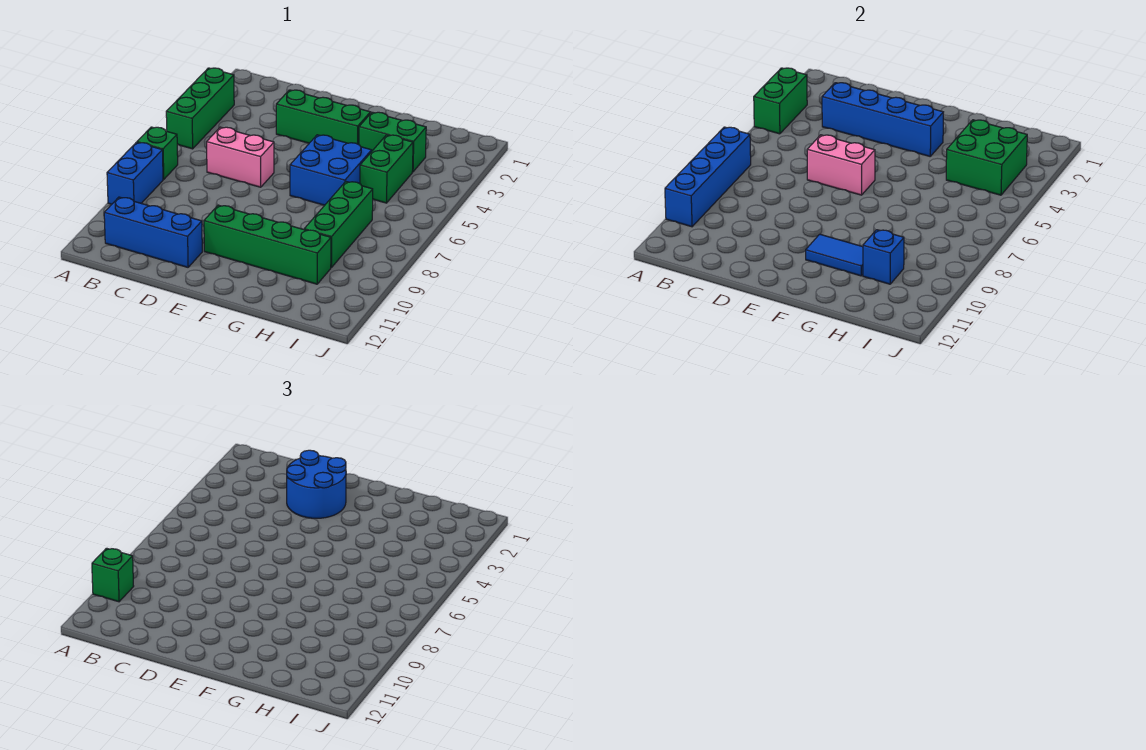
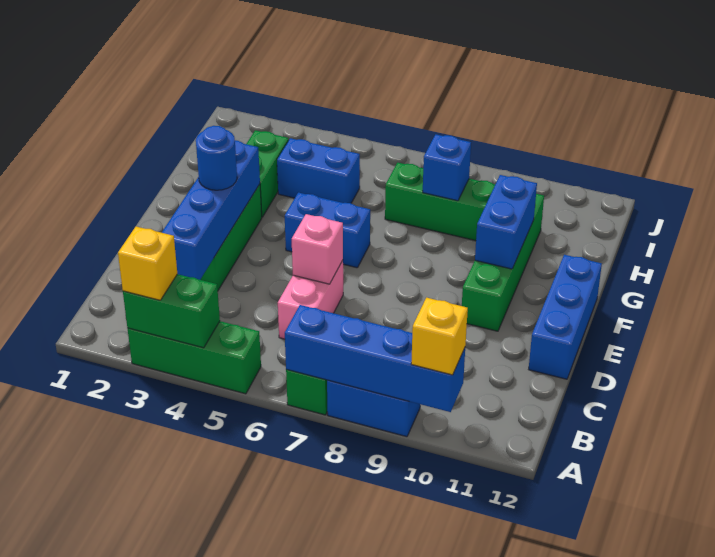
none -> yellow brick A3 level 3
green brick A10 level 3 -> yellow brick A10 level 3
blue brick B11:D11 level 1 -> blue brick D12:F12 level 1
blue round brick D2:E3 level 3 -> blue round brick E3 level 3
pink brick D6:E6 level 2 -> pink brick D6 level 2
blue brick F5:G6 level 1 -> blue brick F5:F6 level 1
blue tile F10:G10 level 2 -> blue brick F10:G10 level 2
green brick H3:I4 level 2 -> none
green brick H4:H5 level 1 -> blue brick H4:H5 level 1
blue brick H10 level 2 -> blue brick H8 level 2

